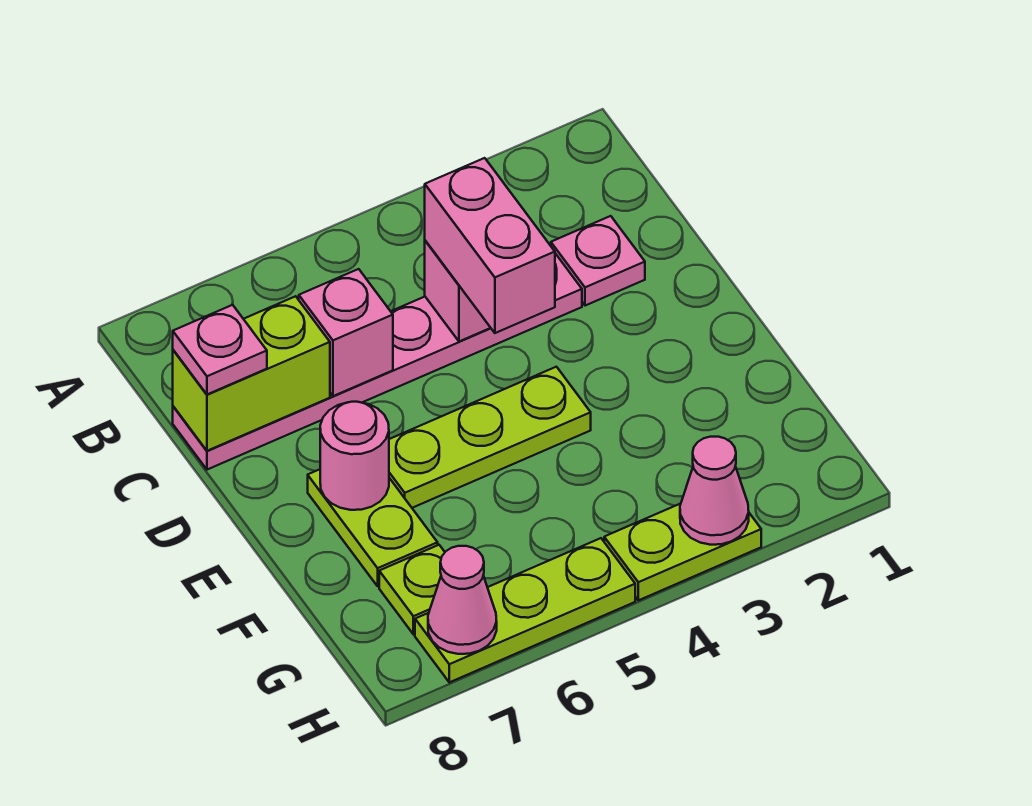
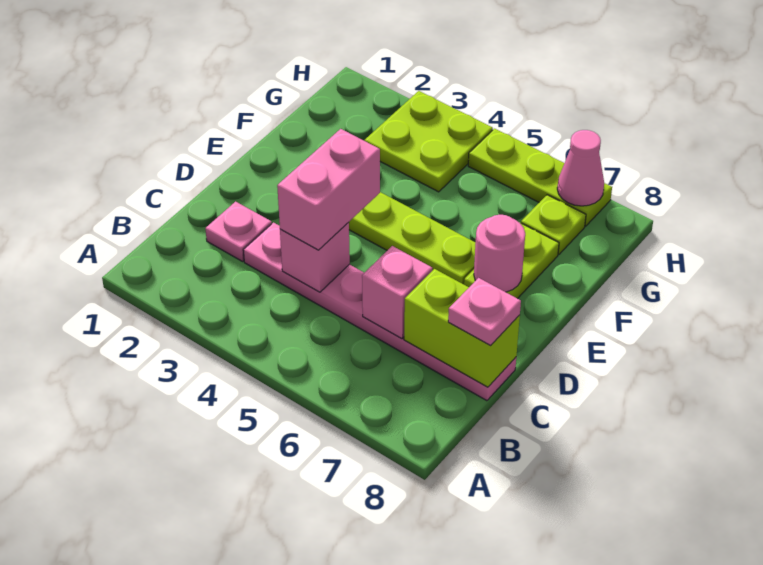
lime plate H3:H4 level 1 -> lime plate G3:H4 level 1
pink cone H3 level 2 -> none

